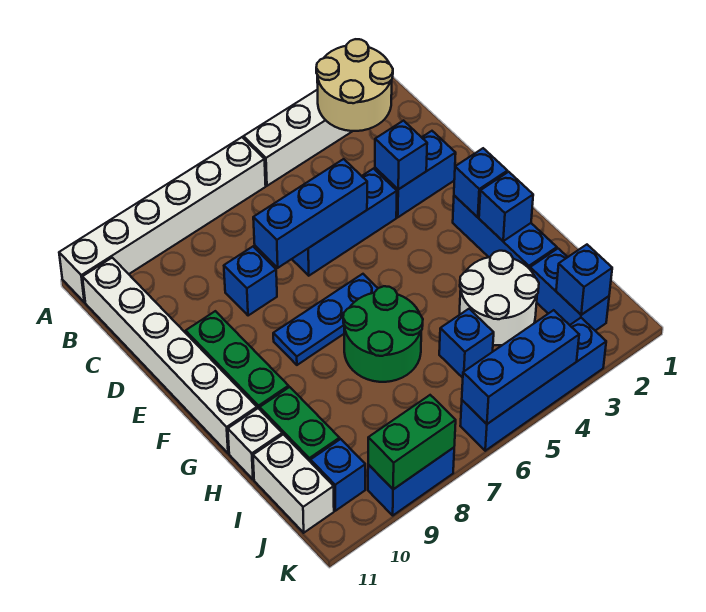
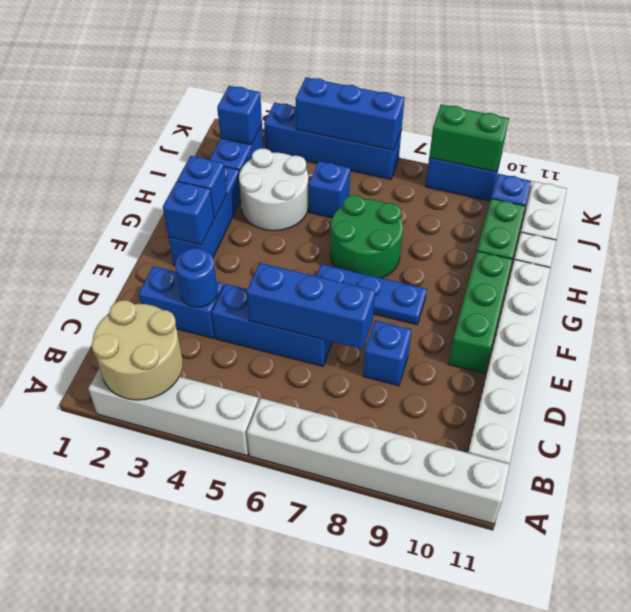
blue brick D3 level 2 -> blue round brick D3 level 2

